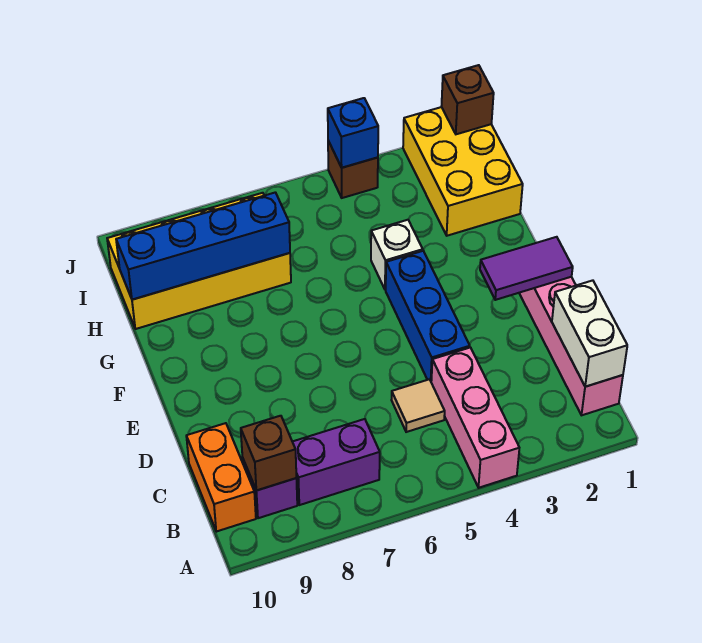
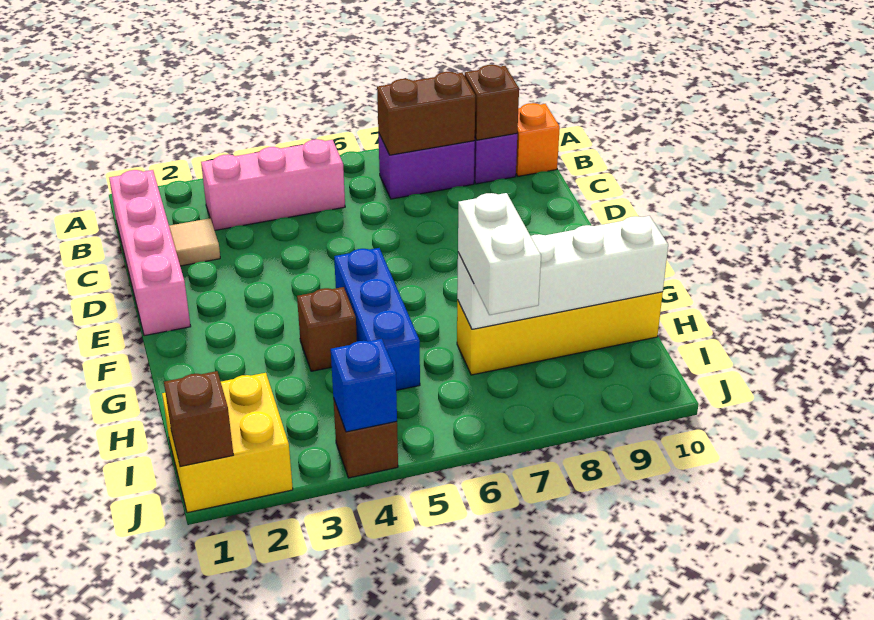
pink brick A4:C4 level 1 -> pink brick B3:B5 level 1
white brick B1:C1 level 2 -> white brick H7:I7 level 3
none -> brown brick B7:B8 level 2
orange brick B10:C10 level 1 -> orange brick B10 level 1
tan tile C5 level 1 -> tan tile C2 level 1
blue brick D4:F4 level 1 -> blue brick F5:H5 level 1
purple tile E1:E2 level 2 -> none
white brick G4 level 1 -> brown brick G4 level 1
yellow brick H1:J2 level 1 -> yellow brick I1:J2 level 1
yellow brick H7:I10 level 1 -> yellow brick H7:H10 level 1
blue brick H7:H10 level 2 -> white brick H7:H10 level 2

